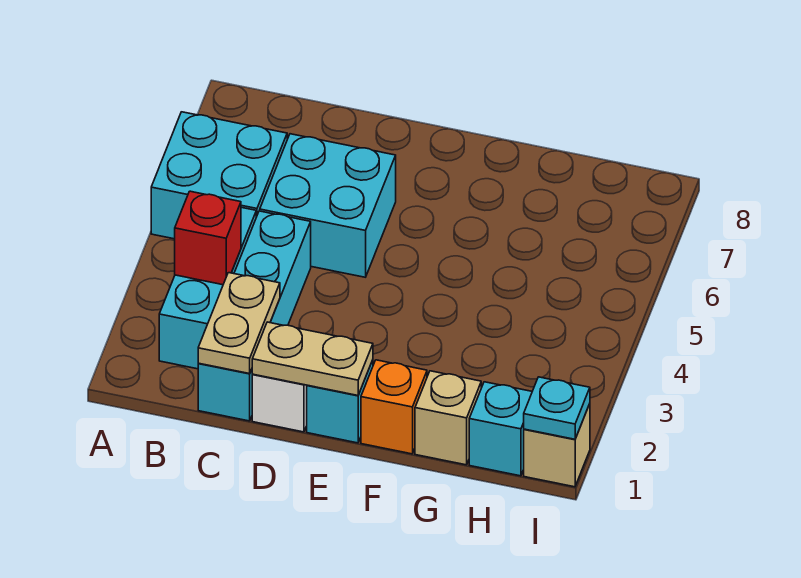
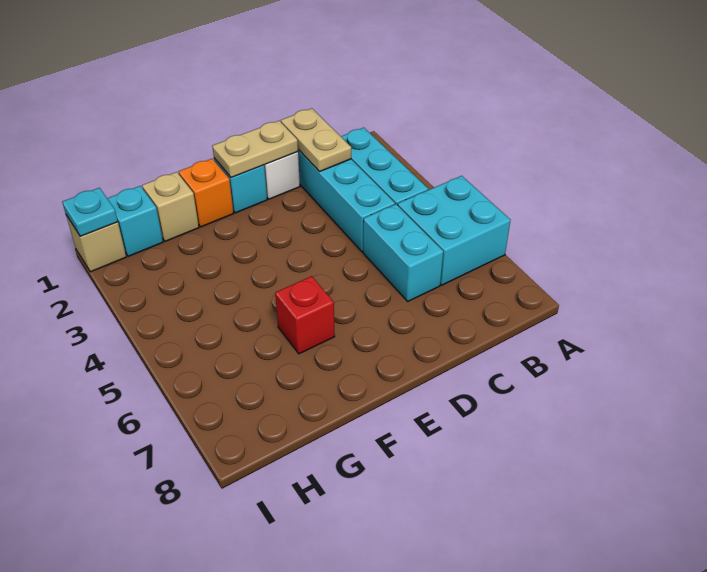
red brick B3 level 2 -> red brick F6 level 1
cyan brick C5:D6 level 1 -> cyan brick C5:C6 level 1

